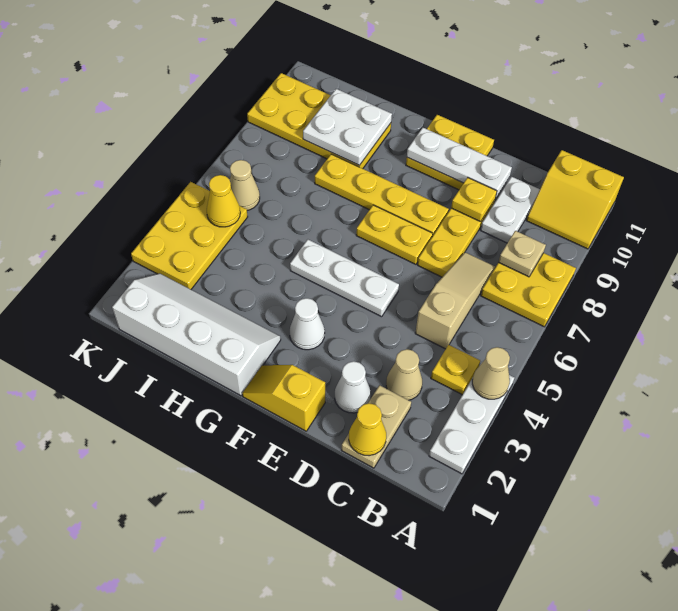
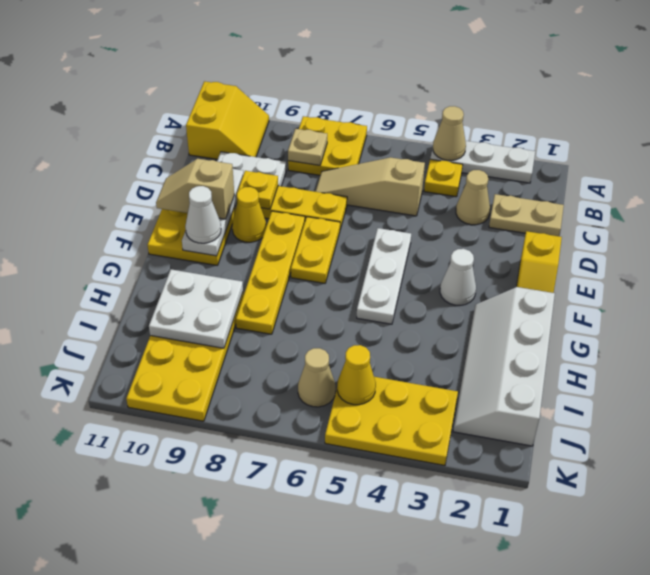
yellow cone C1 level 2 -> yellow cone E9 level 1
white cone D2 level 1 -> white cone F10 level 3
none -> tan slope E10:E11 level 3 top 10

